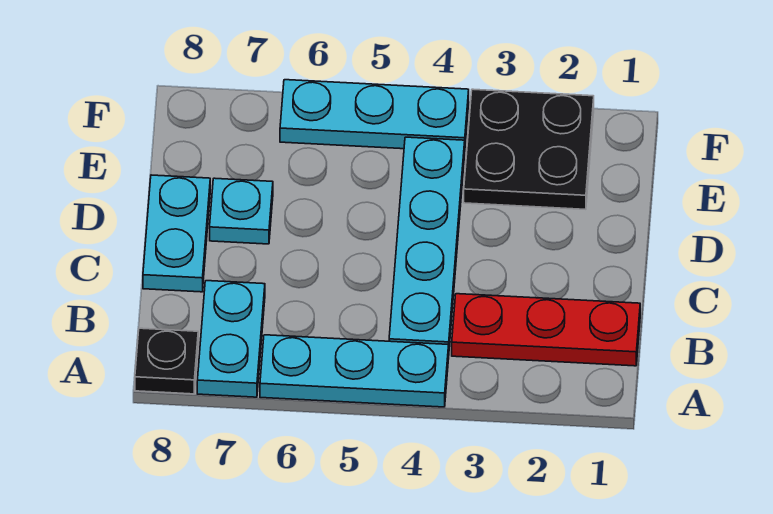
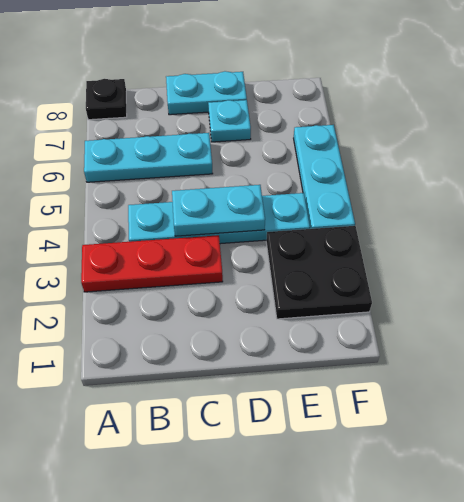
cyan plate A4:A6 level 1 -> cyan plate A6:C6 level 1
cyan plate A7:B7 level 1 -> cyan plate C4:D4 level 2
red plate B1:B3 level 1 -> red plate A3:C3 level 1

